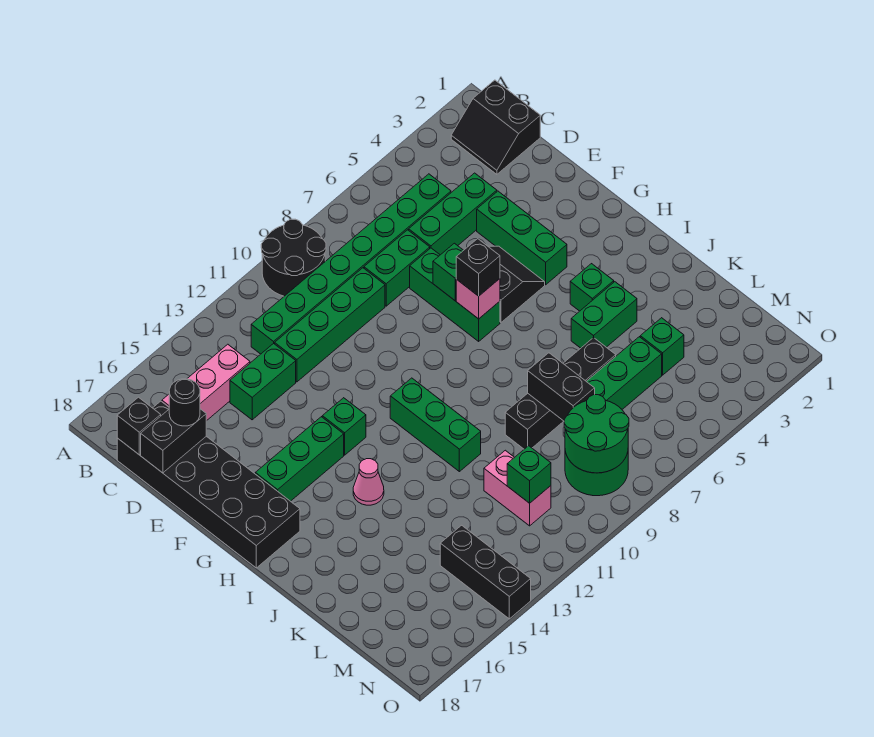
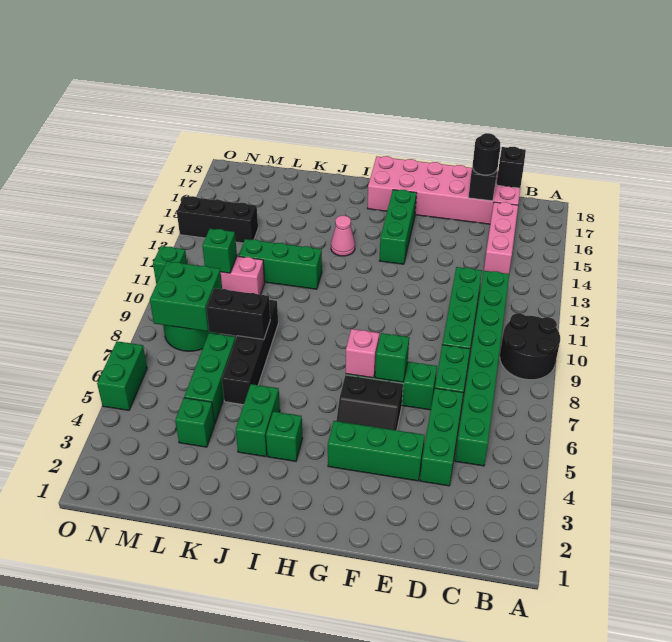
black slope B1:C2 level 1 top 1 -> none
black brick C17:H18 level 1 -> pink brick C17:H18 level 1
green brick D13:D14 level 1 -> green brick O5:O6 level 1
black brick G7 level 3 -> none
green brick G13 level 1 -> green brick O11 level 1
green brick H11:J11 level 1 -> green brick J12:L12 level 1
green round brick M8:N9 level 2 -> green brick M8:N9 level 2

